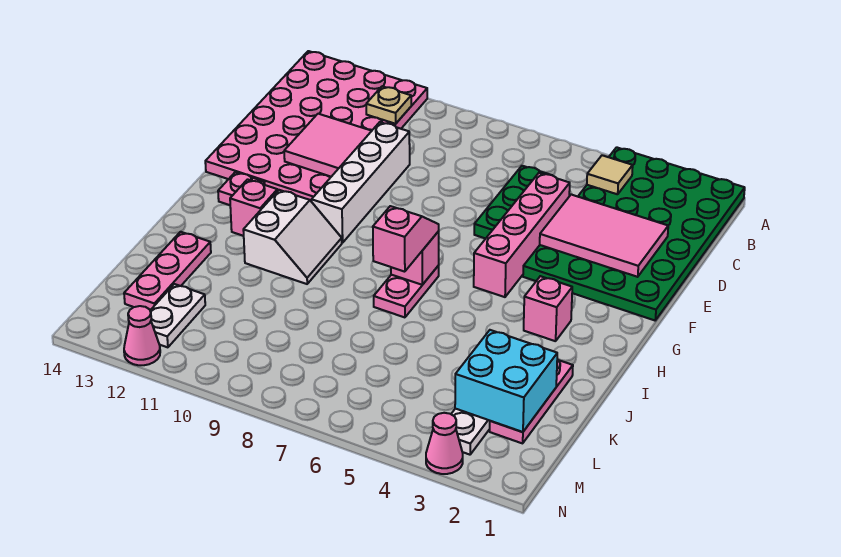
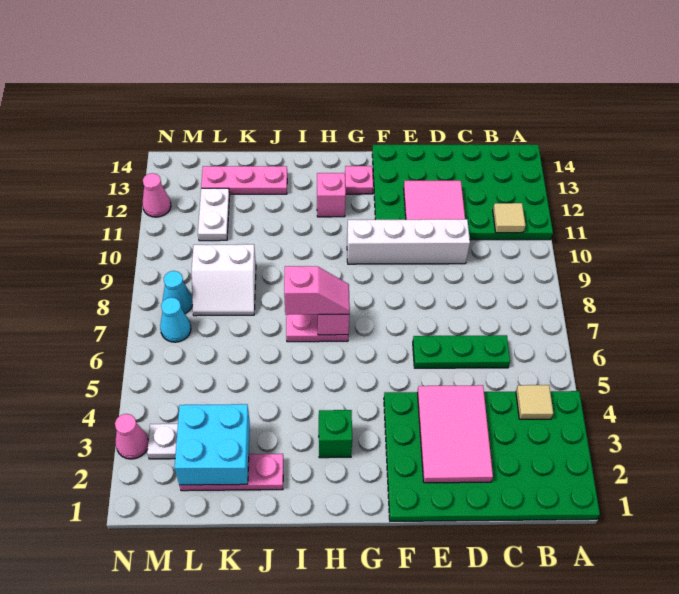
pink plate A11:F14 level 1 -> green plate A11:F14 level 1
tan plate B11 level 2 -> tan tile B11 level 2
pink brick D5:G5 level 1 -> none
pink brick H3 level 1 -> green brick H3 level 1
white slope H10:I11 level 1 top 11 -> white slope K8:L9 level 1 top 9
white plate L12:M12 level 1 -> white plate L11:L12 level 1
none -> cyan cone M7 level 1
none -> cyan cone M8 level 1

